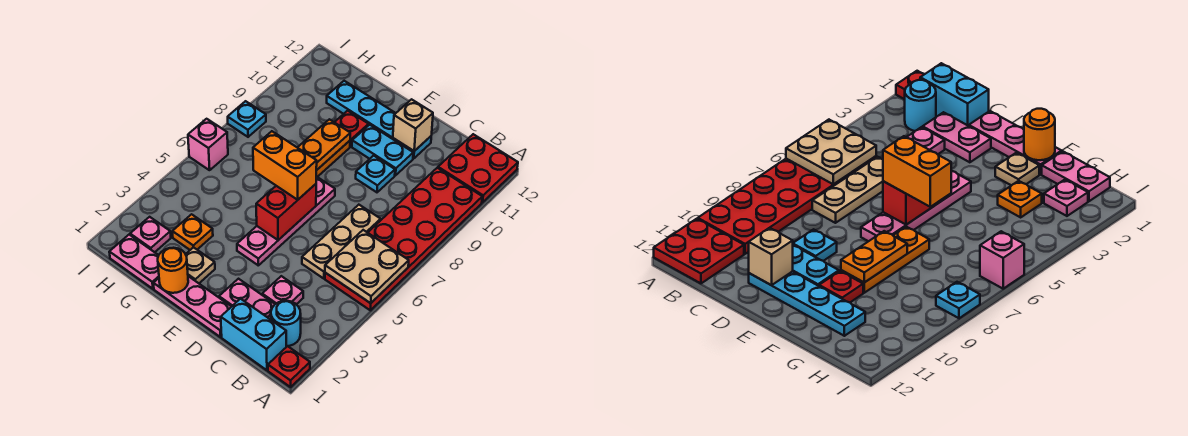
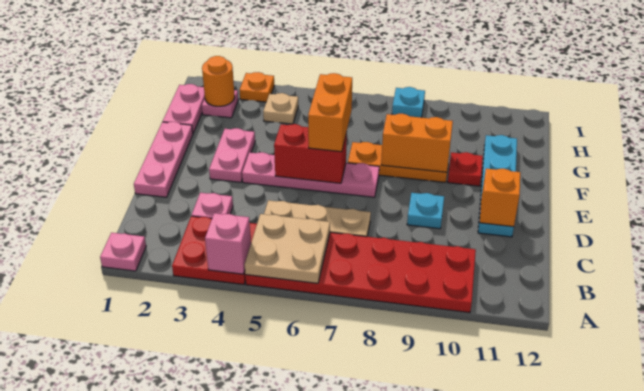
red plate A1 level 1 -> pink plate A1 level 1
red plate A11:B12 level 1 -> red plate A3:B4 level 1
cyan brick B1:C1 level 1 -> none
cyan round brick B2 level 1 -> none
pink plate C2:D2 level 1 -> pink plate E3:F3 level 1
cyan plate D10:E10 level 1 -> none
tan brick D11 level 2 -> orange brick D11 level 2
orange round brick F1 level 2 -> orange round brick H2 level 2
tan plate F2 level 1 -> tan plate H4 level 1
orange plate F8:F9 level 2 -> orange brick F8:F9 level 2
orange plate G3 level 1 -> orange plate I3 level 1
pink brick I6 level 1 -> pink brick A4 level 2

